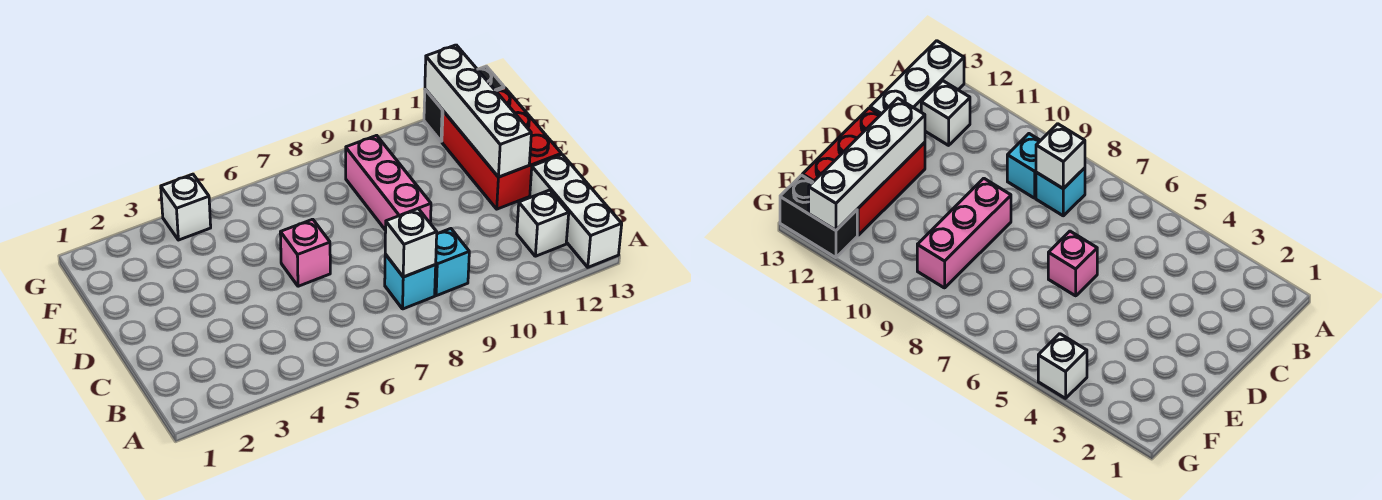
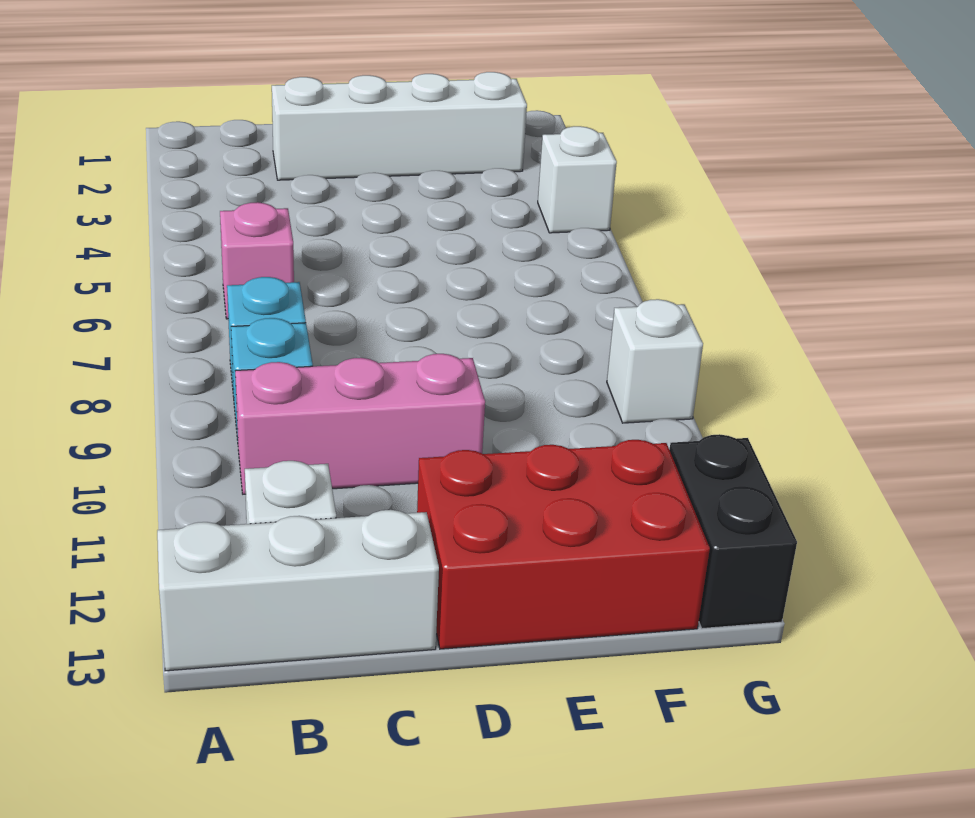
white brick B8 level 2 -> white brick G9 level 1
pink brick D6 level 1 -> pink brick B6 level 1
pink brick D9:F9 level 1 -> pink brick B10:D10 level 1
white brick D12:G12 level 2 -> white brick C2:F2 level 1

